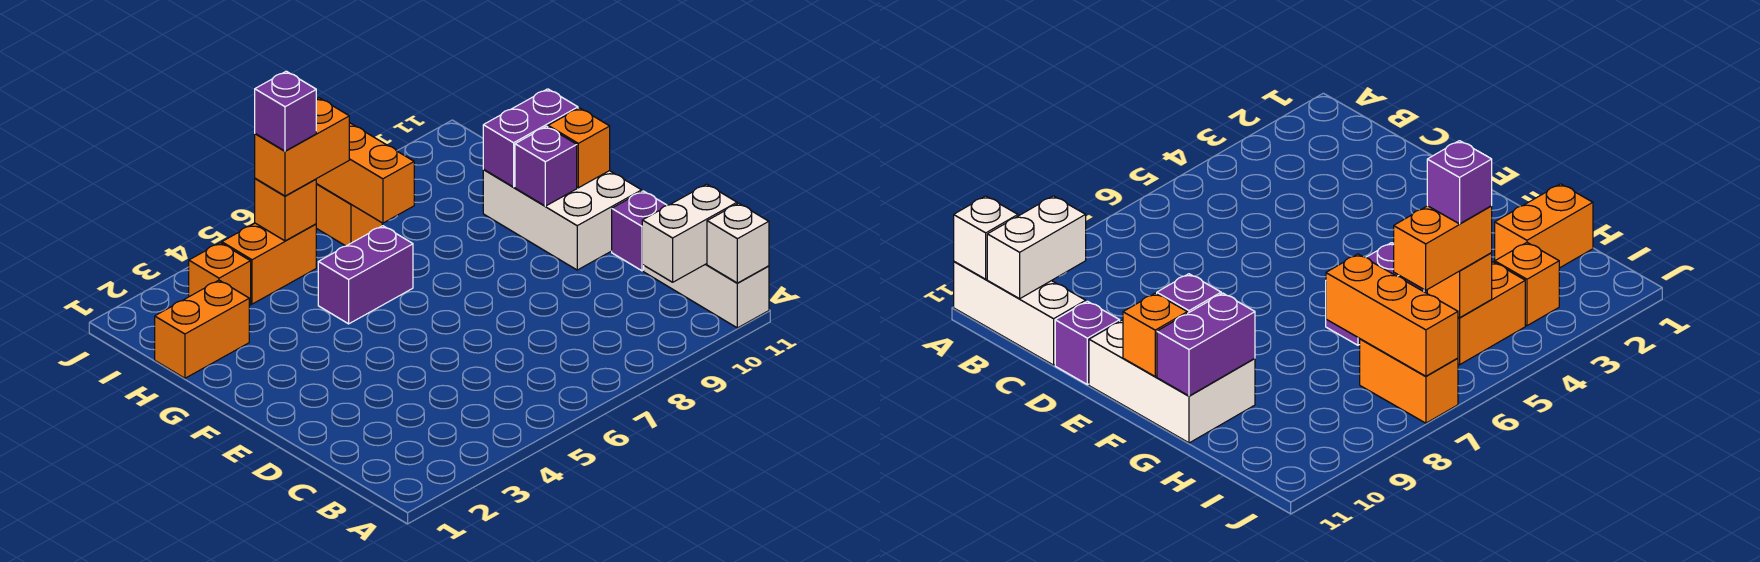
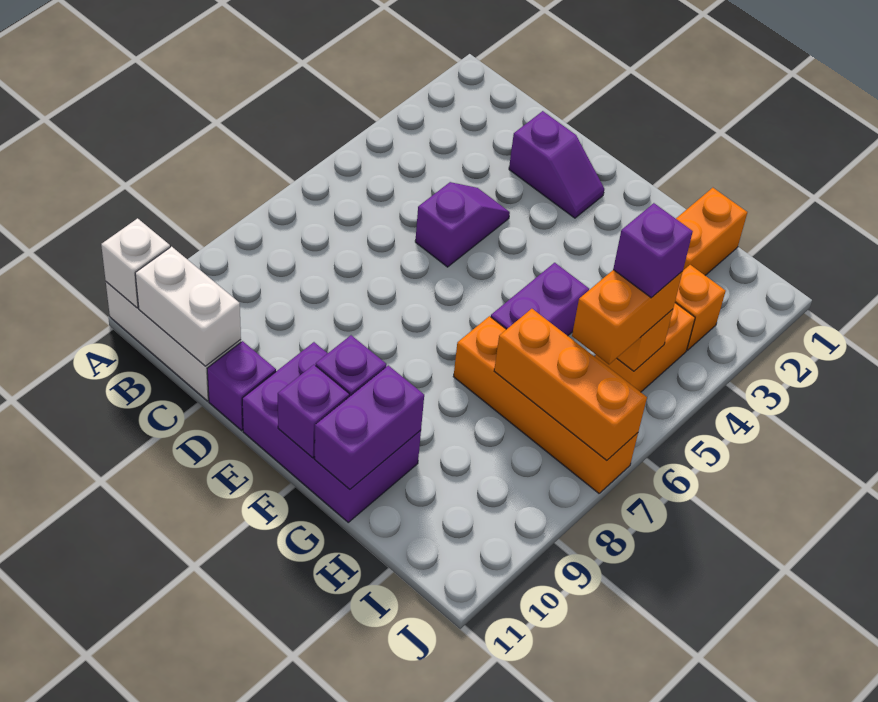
white brick B10:B11 level 2 -> white brick B11:C11 level 2
none -> purple slope D2:E2 level 1 top D
none -> purple slope D4:D5 level 1 top 5
white brick E10:G11 level 1 -> purple brick E10:G11 level 1
orange brick F11 level 2 -> purple brick F11 level 2
orange brick I7:J7 level 1 -> orange brick G7:J7 level 1

